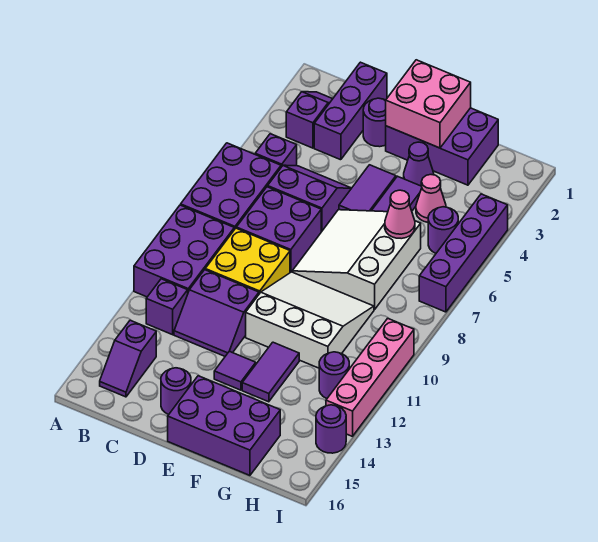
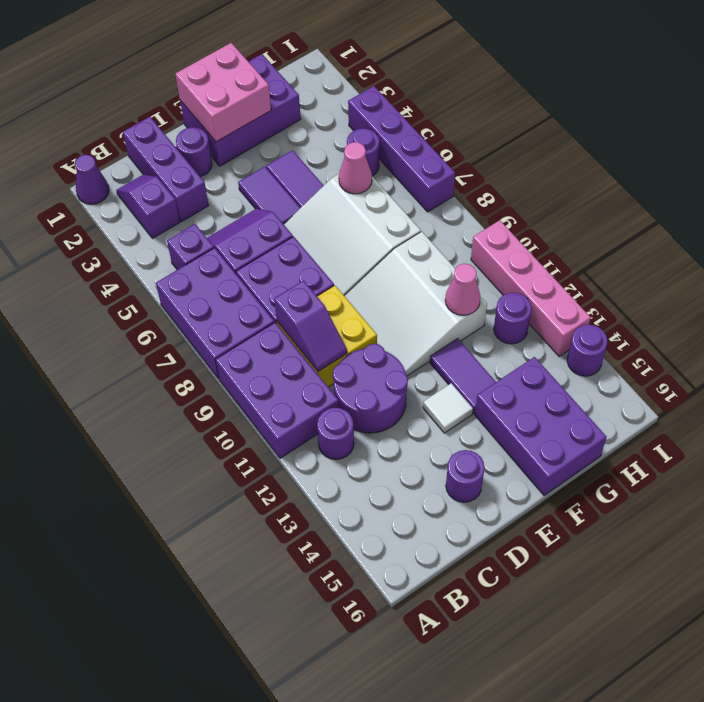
purple brick B12 level 1 -> purple round brick B12 level 1
purple slope B14:B15 level 1 top 14 -> purple slope C9:C10 level 2 top 9
purple slope C11:D12 level 1 top 11 -> purple round brick C11:D12 level 1
white slope E9:G11 level 1 top 11 -> white slope E9:G11 level 1 top G
purple tile E13 level 1 -> white tile E13 level 1
purple brick E15:G16 level 1 -> purple brick F14:G16 level 1
purple cone F3 level 1 -> purple cone A1 level 1
pink cone G4 level 1 -> pink cone G11 level 2

